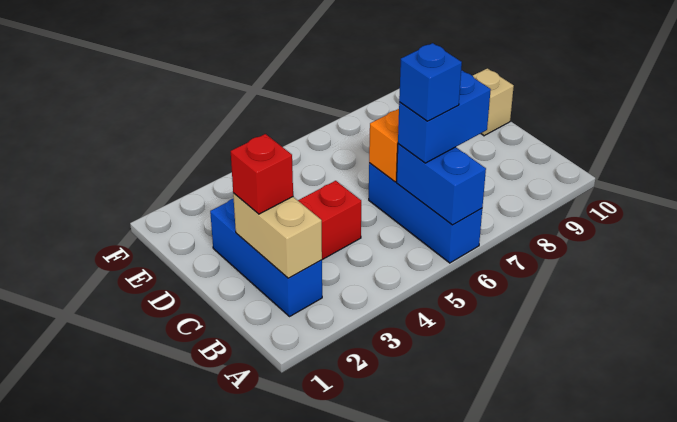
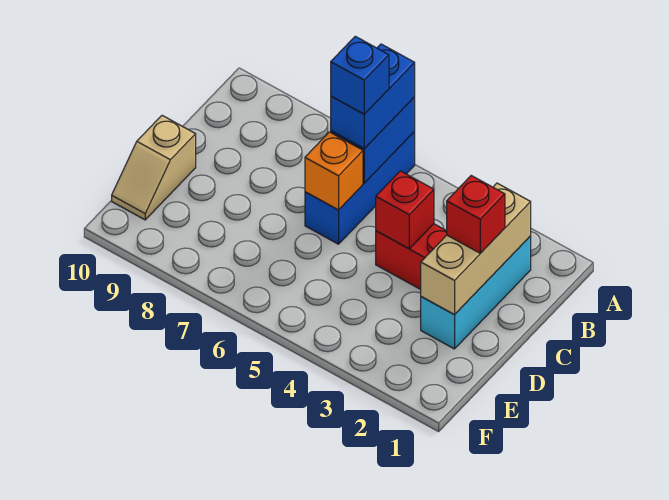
blue brick B2:D2 level 1 -> cyan brick B2:D2 level 1
tan brick B2:C2 level 2 -> tan brick B2:D2 level 2
blue brick B6:B7 level 3 -> blue brick A6:B6 level 3
none -> red brick C4 level 2

